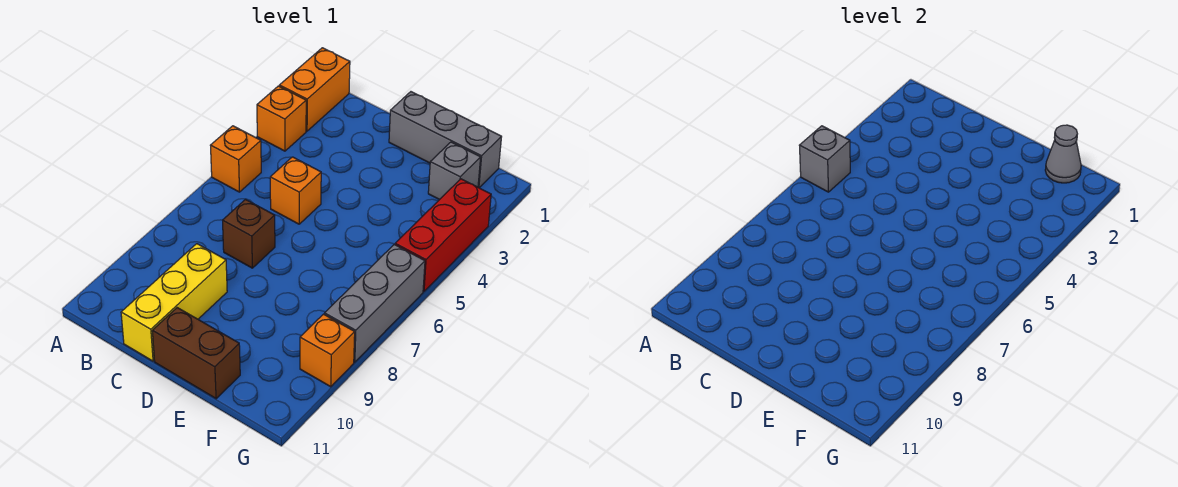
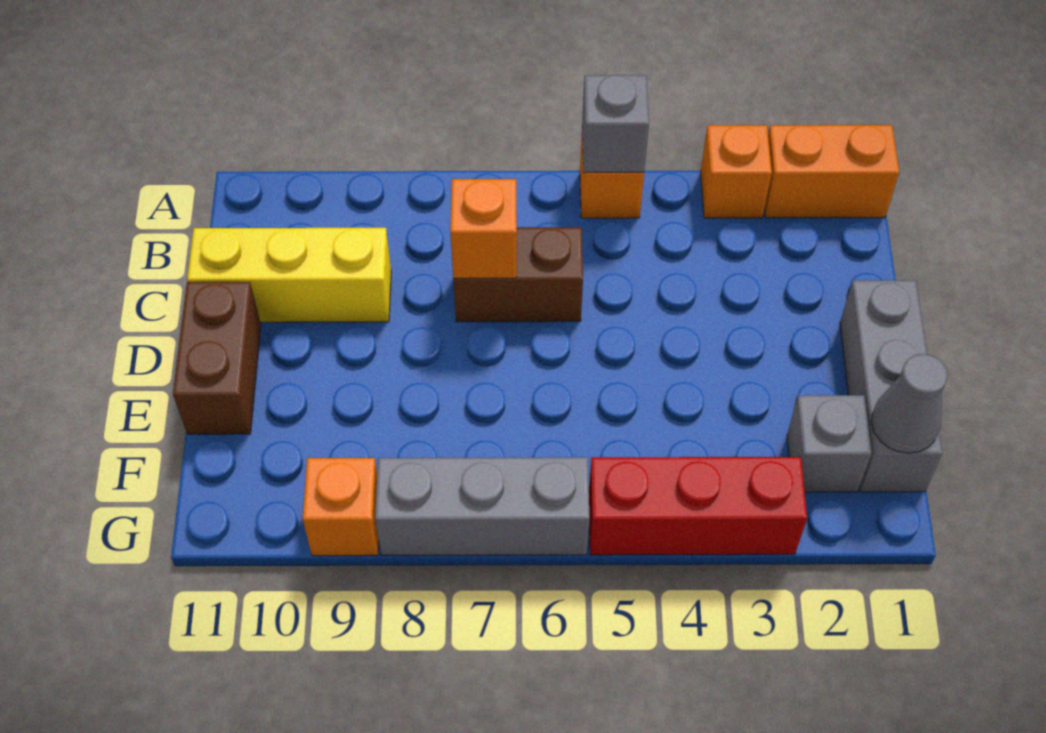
orange brick C5 level 1 -> orange brick C7 level 2
brown brick C7 level 1 -> brown brick C6:C7 level 1

